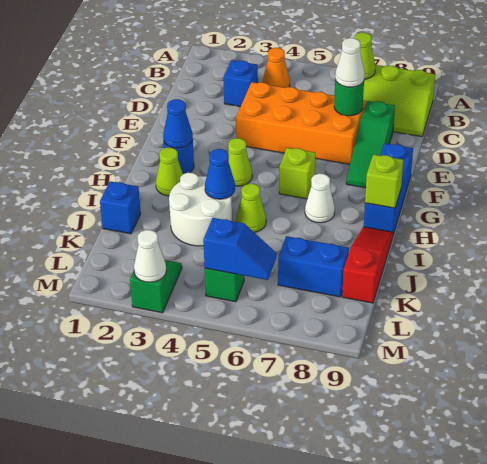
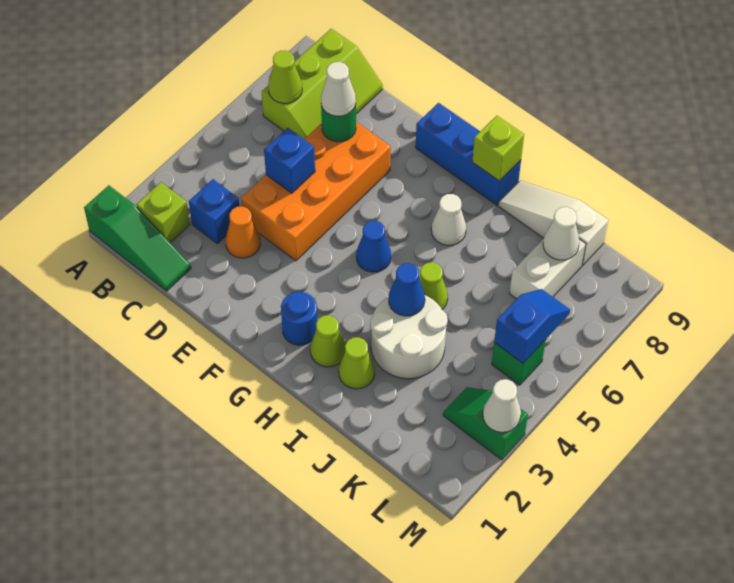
orange cone B4 level 1 -> orange cone D3 level 1
green slope D8:F8 level 1 top D -> green slope A1:C1 level 1 top A
blue cone G2 level 2 -> blue cone G5 level 1
lime cone G4 level 1 -> lime cone I2 level 1
lime brick G6 level 1 -> lime brick B2 level 1
red slope I9:K9 level 1 top K -> white slope I9:K9 level 1 top K
blue brick J1 level 1 -> blue brick D5 level 2
blue brick K7:K8 level 1 -> white brick K7:K8 level 1
none -> white cone K8 level 2

